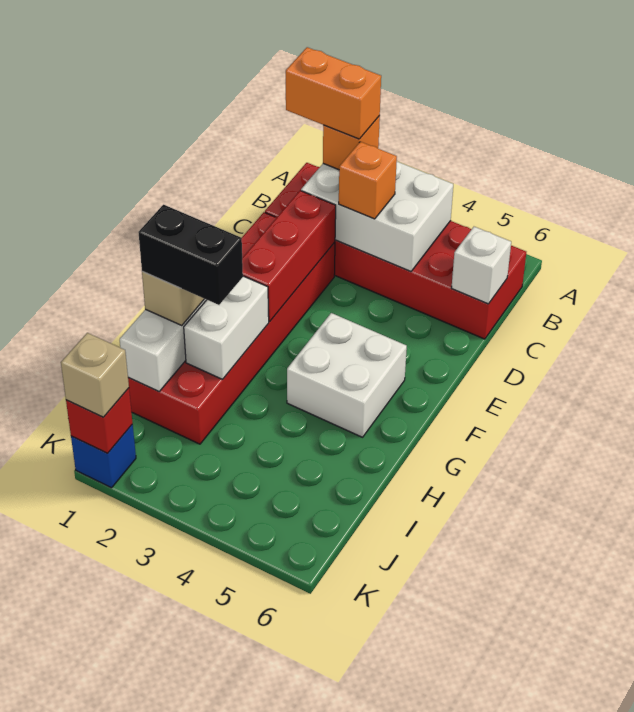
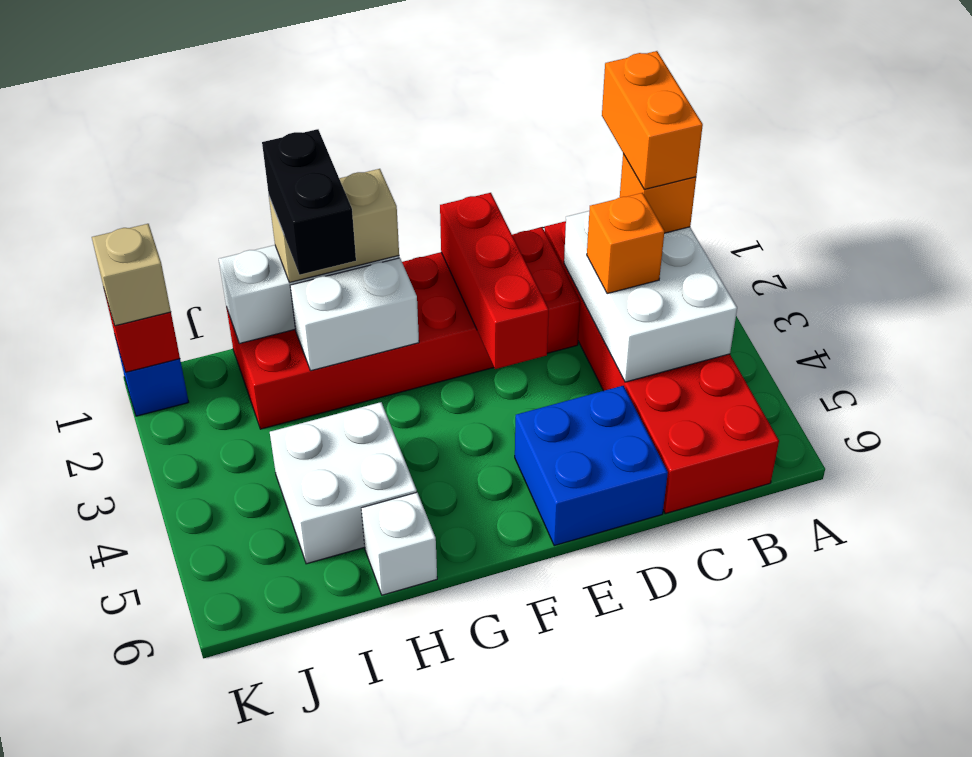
white brick C6 level 2 -> white brick H6 level 1
red brick D2:F2 level 2 -> red brick E1:E3 level 2
none -> blue brick D5:E6 level 1
white brick F4:G5 level 1 -> white brick H4:I5 level 1

